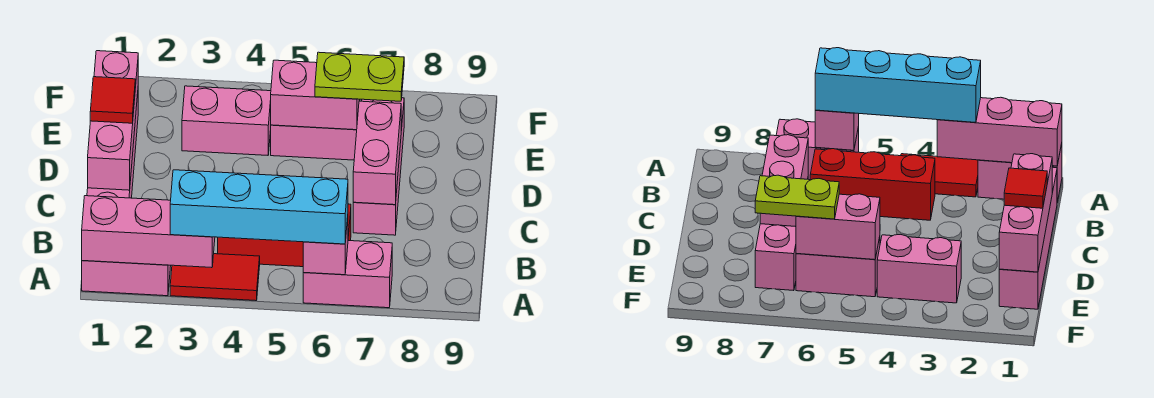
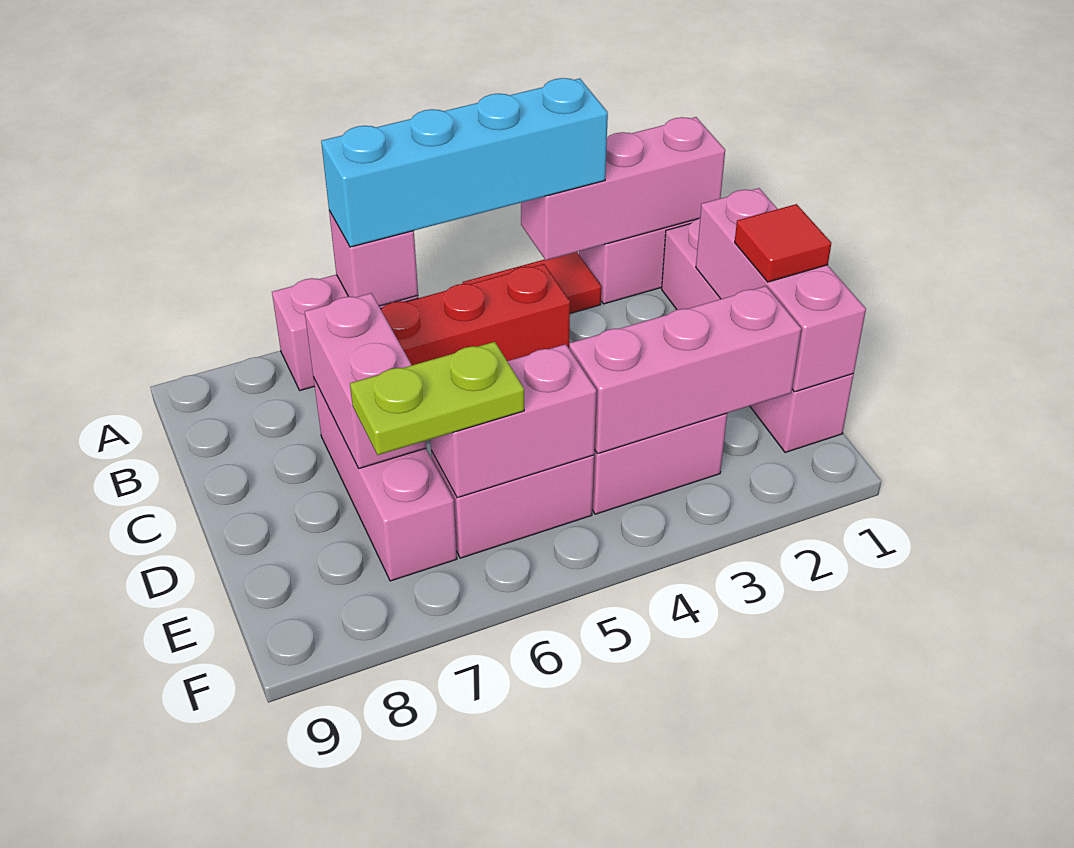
none -> pink brick E2:E4 level 2

